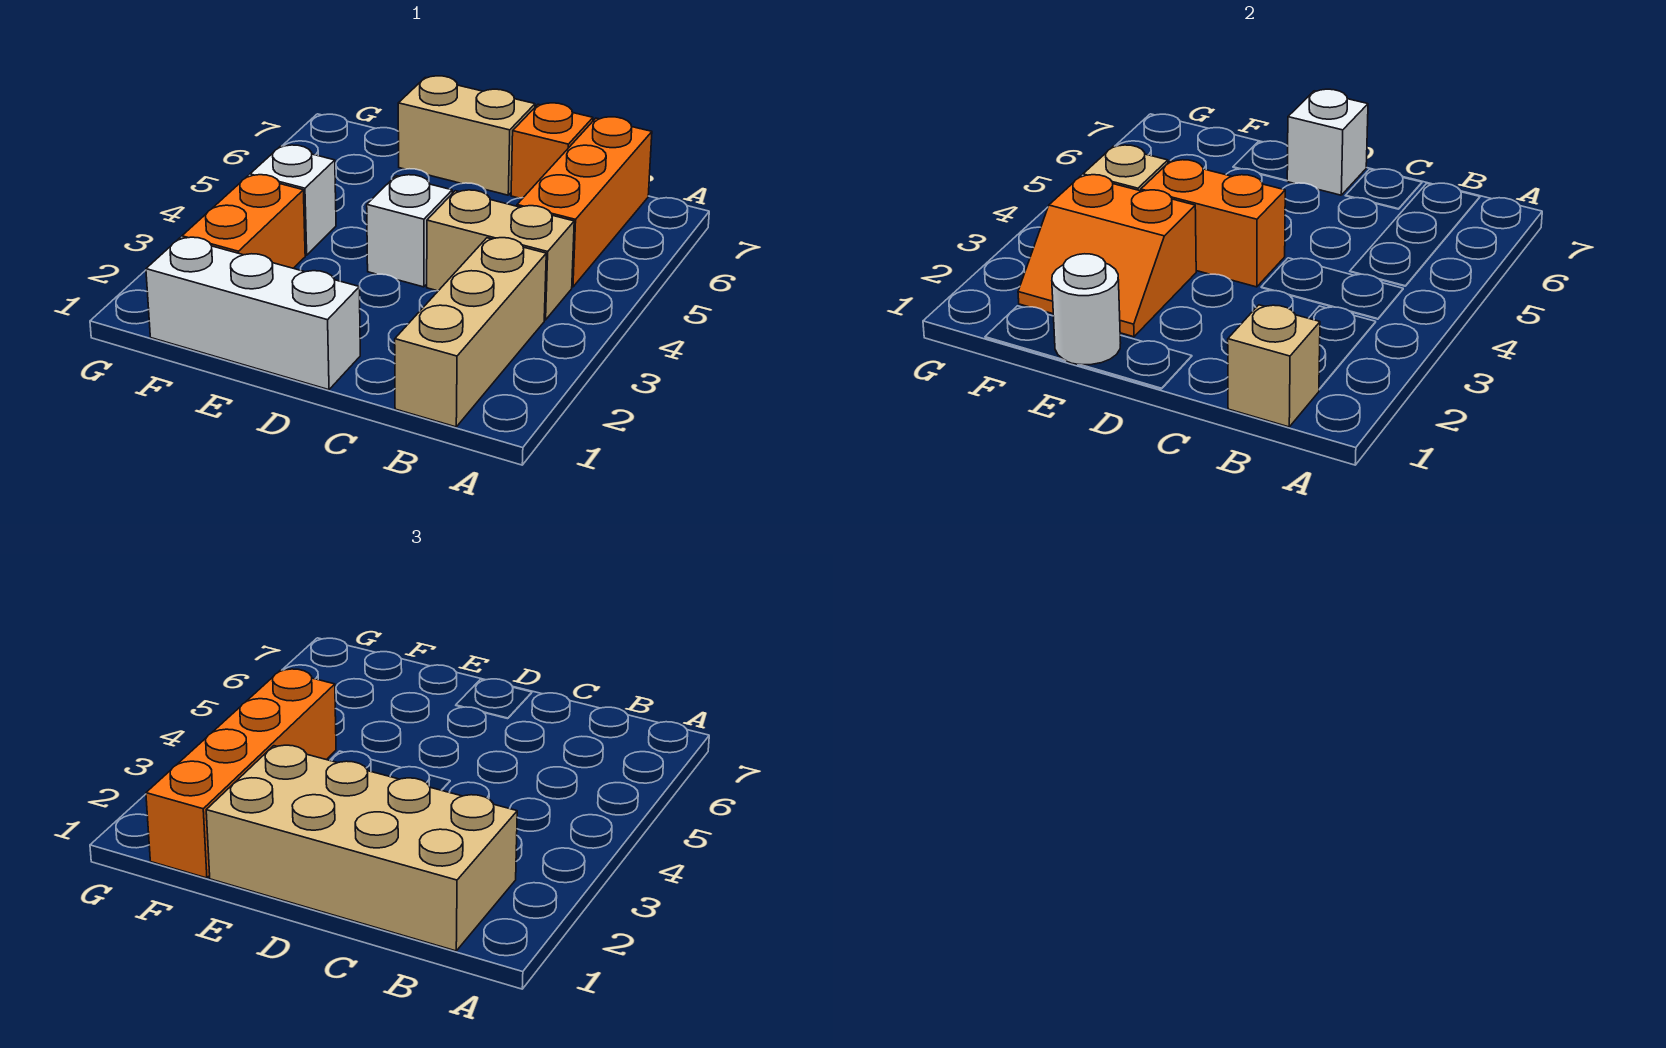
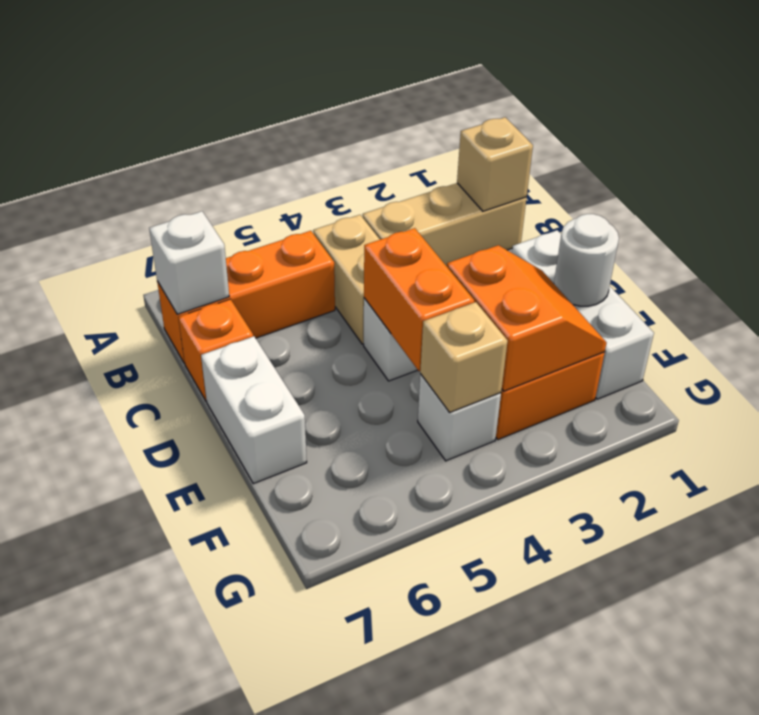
tan brick B1:E2 level 3 -> none
tan brick D7:E7 level 1 -> white brick D7:E7 level 1
white brick D7 level 2 -> white brick B7 level 2
orange brick F1:F4 level 3 -> none

